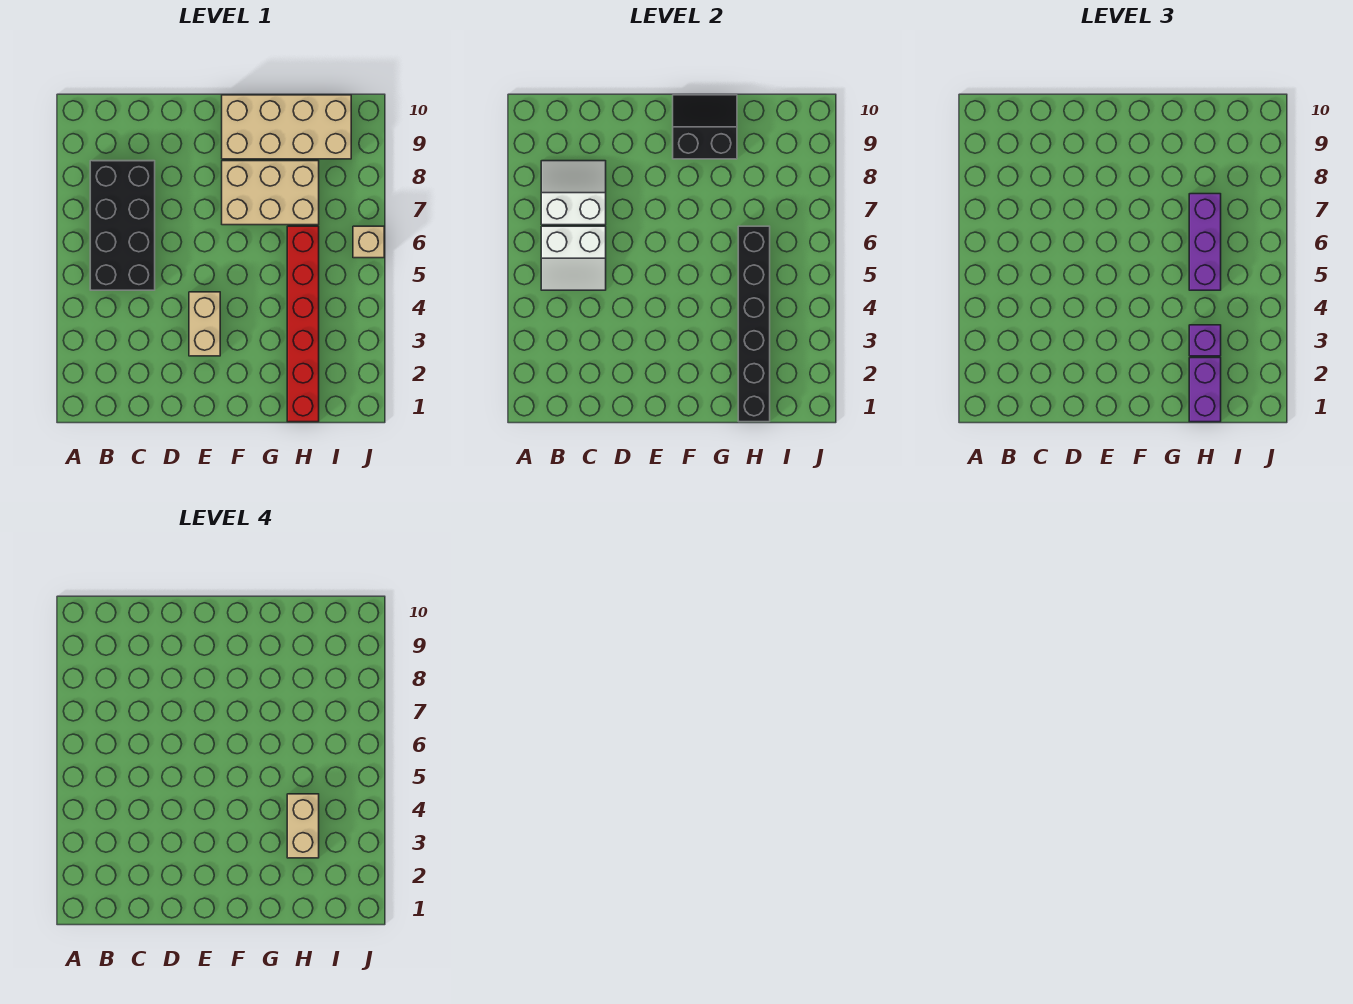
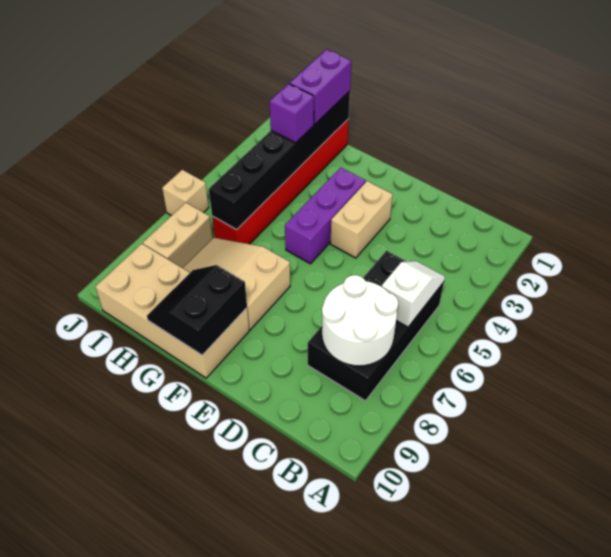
white slope B5:C6 level 2 top 6 -> white slope B5:B6 level 2 top 6
white slope B7:C8 level 2 top 7 -> white round brick B7:C8 level 2
tan brick F7:H8 level 1 -> tan slope F7:H8 level 1 top F
black slope F9:G10 level 2 top 9 -> black slope F9:G10 level 2 top F
tan brick H3:H4 level 4 -> tan brick I7:I8 level 1
purple brick H5:H7 level 3 -> purple brick F3:F5 level 1

